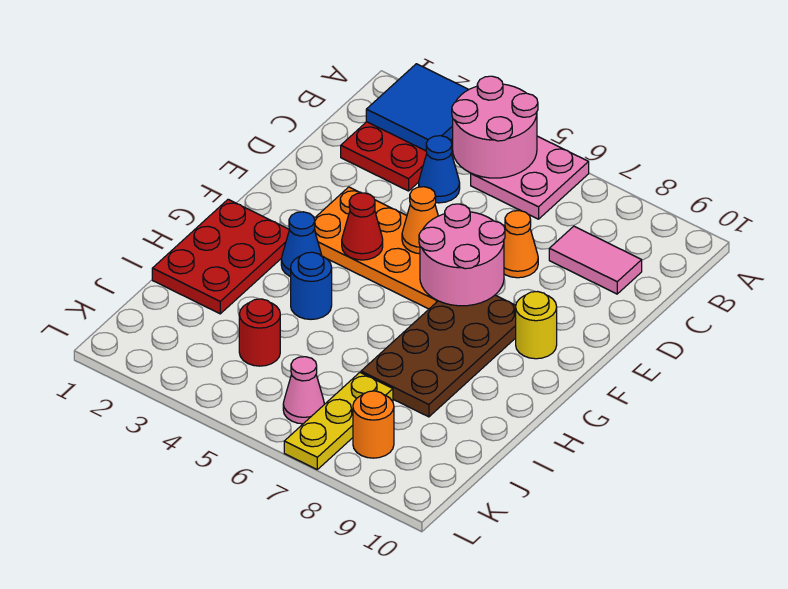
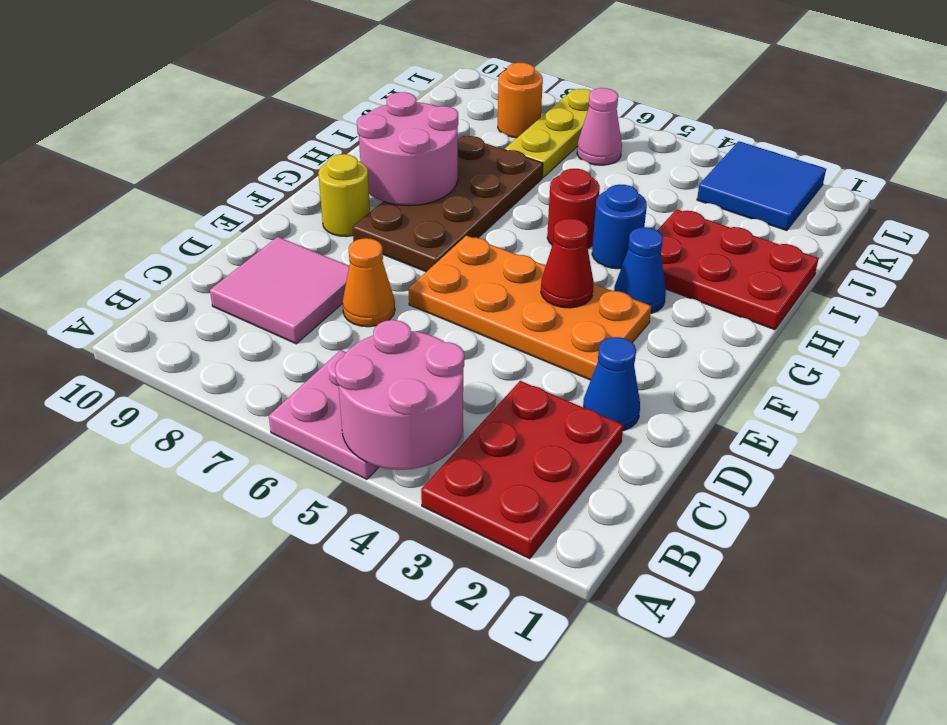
blue tile A2:B3 level 2 -> blue tile K2:L3 level 1
blue cone C4 level 1 -> blue cone D2 level 1
pink tile C8:C9 level 1 -> pink tile C8:D9 level 1
orange cone E5 level 2 -> none
pink round brick E6:F7 level 2 -> pink round brick G8:H9 level 2
red plate G1:I2 level 1 -> red plate H1:I3 level 1
red round brick J4 level 1 -> red round brick H5 level 1

